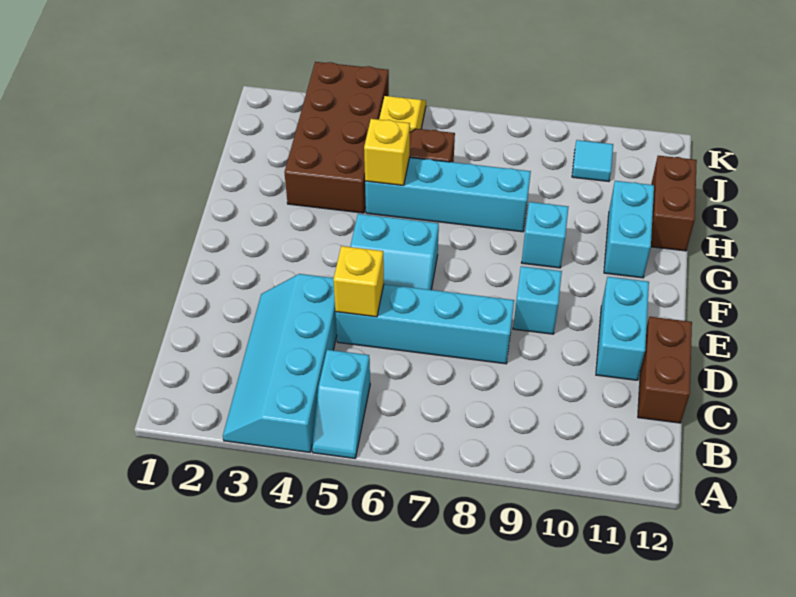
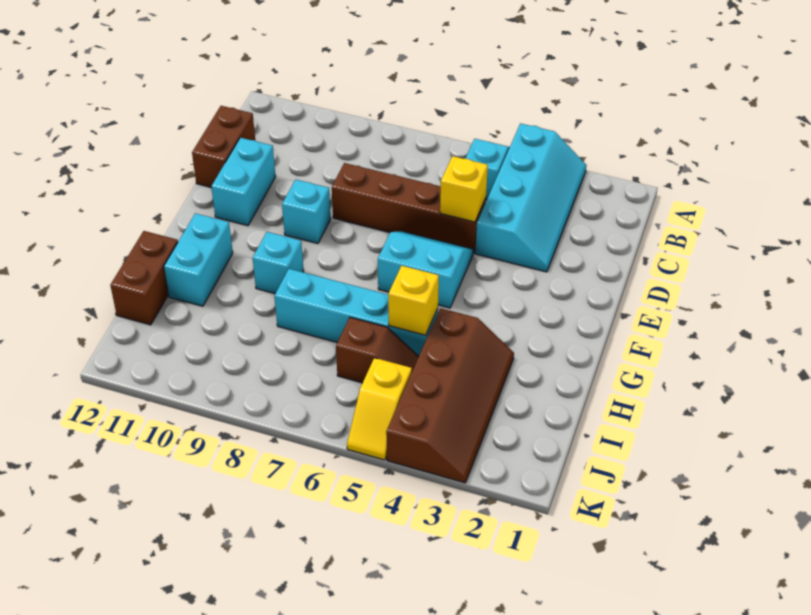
cyan brick D5:D8 level 1 -> brown brick D5:D8 level 1
brown brick H3:K4 level 1 -> brown slope H3:K4 level 1 top 4
cyan tile J10 level 1 -> none

